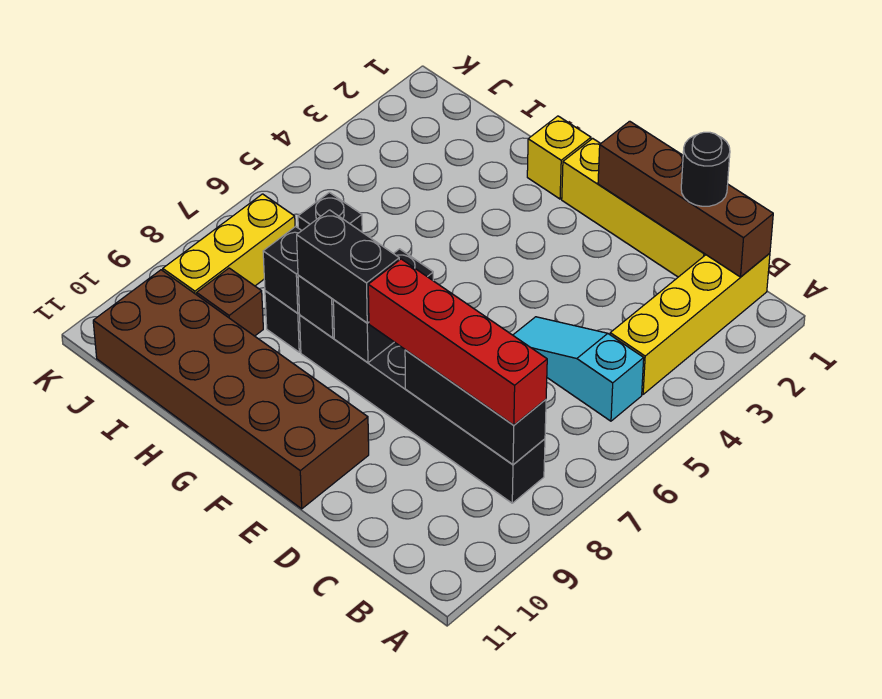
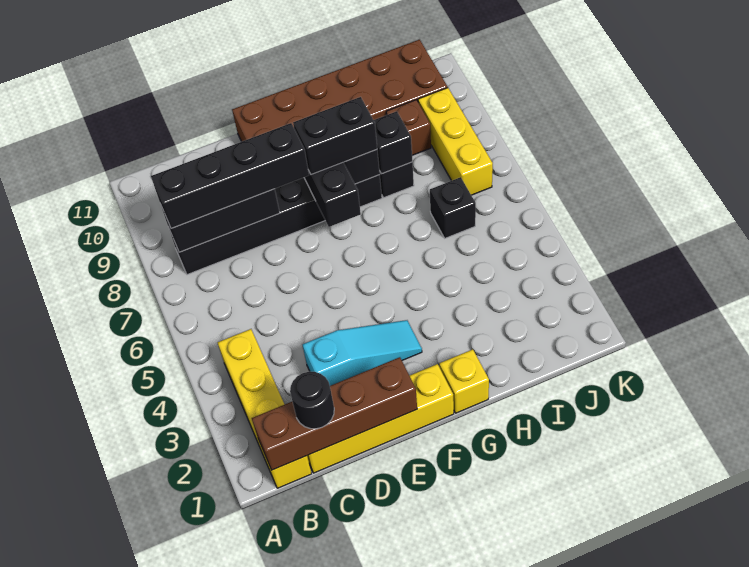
cyan slope B5:D5 level 1 top B -> cyan slope D3:F3 level 1 top D
red brick B8:E8 level 3 -> black brick B8:E8 level 3

